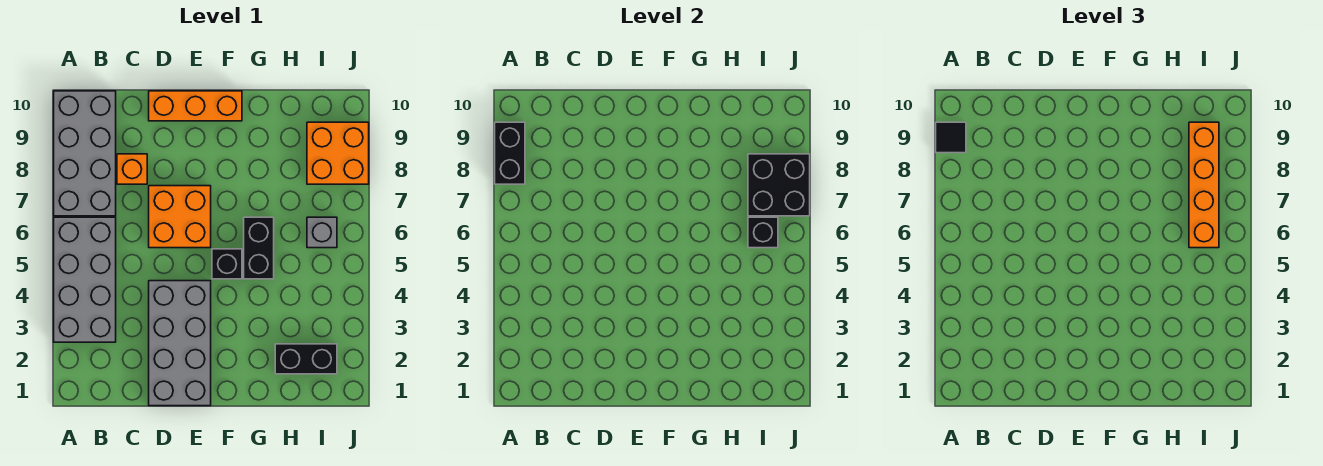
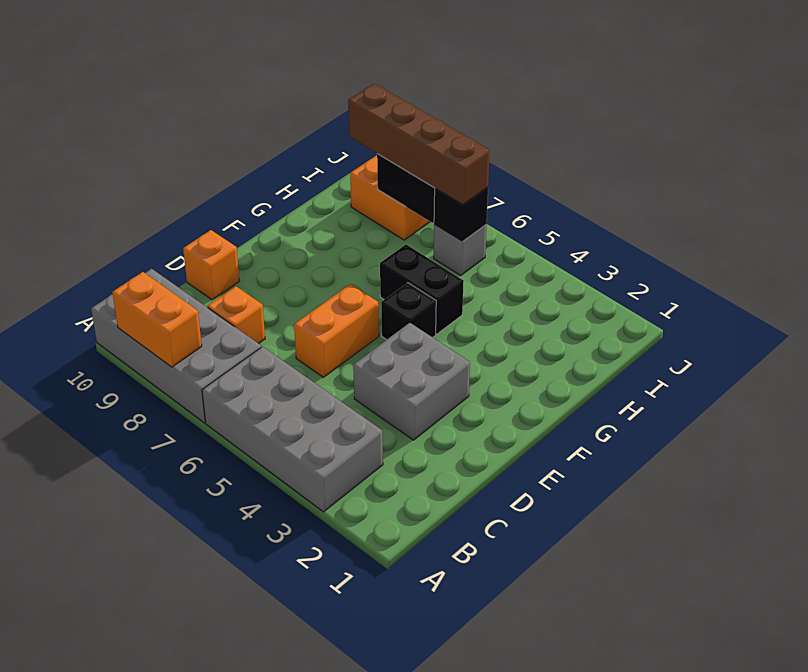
black brick A8:A9 level 2 -> orange brick A8:A9 level 2
black tile A9 level 3 -> none
grey brick D1:E4 level 1 -> grey brick D3:E4 level 1
orange brick D6:E7 level 1 -> orange brick D6:E6 level 1
orange brick D10:F10 level 1 -> orange brick D10 level 1
black brick H2:I2 level 1 -> none
orange brick I6:I9 level 3 -> brown brick I6:I9 level 3

